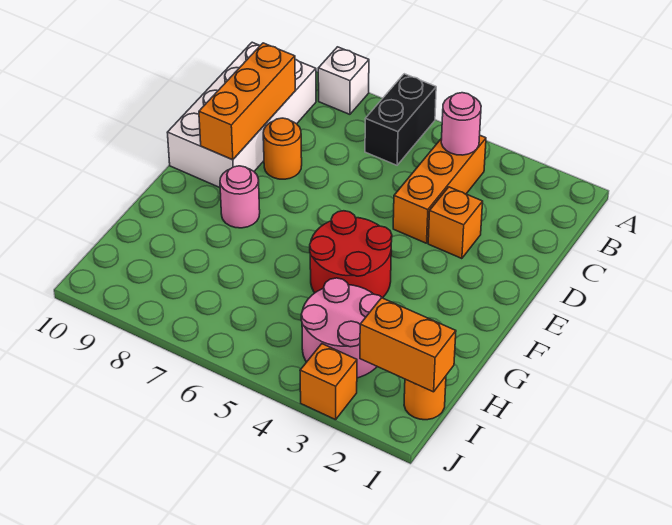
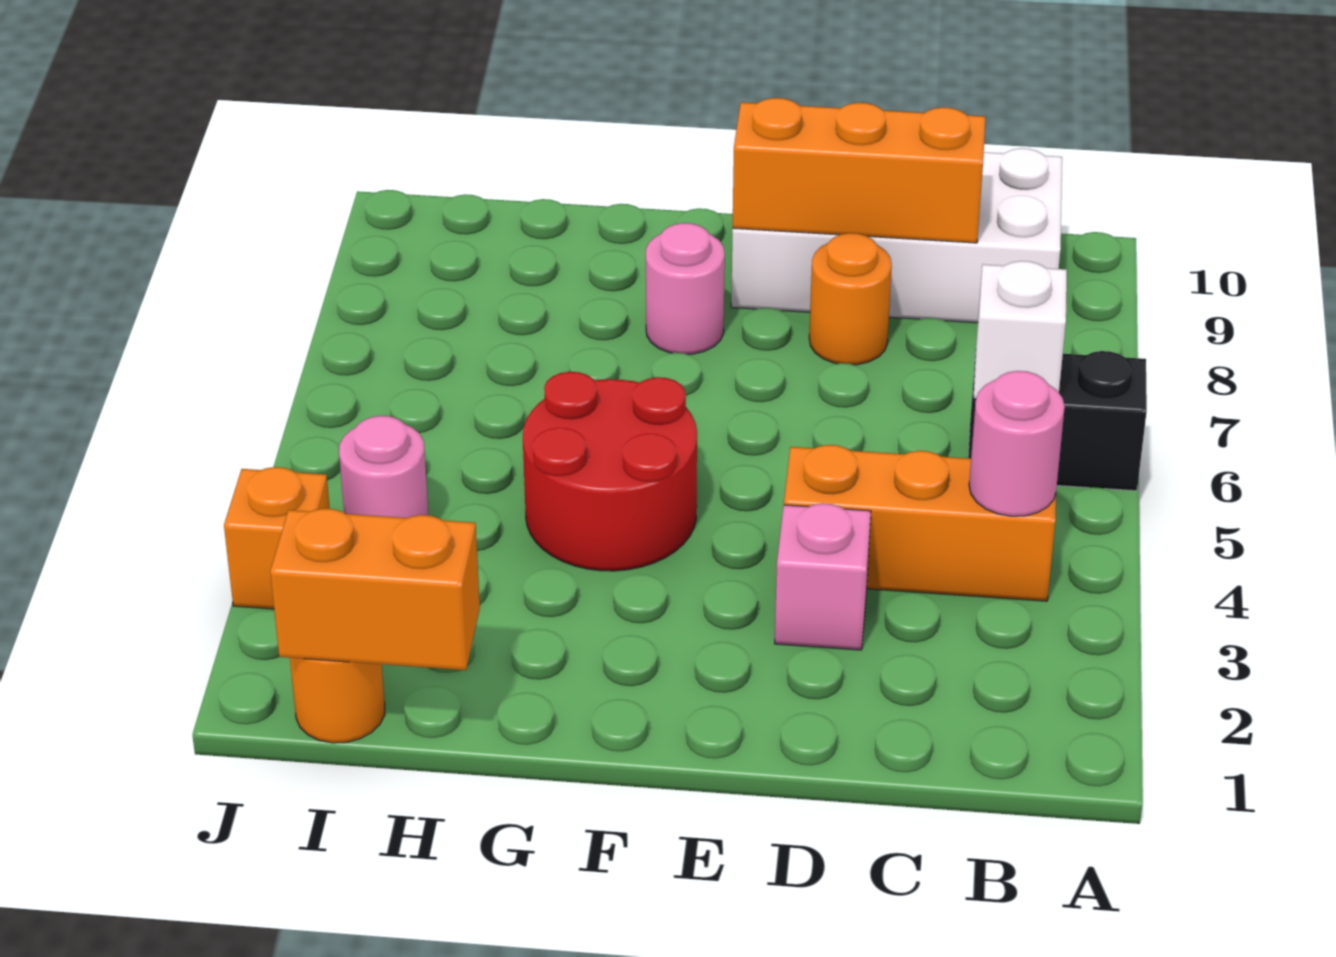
white brick A8 level 1 -> white brick B6 level 2
orange brick D3 level 1 -> pink brick D3 level 1
pink round brick H3:I4 level 1 -> pink round brick I4 level 1
orange brick I1:I2 level 2 -> orange brick H1:I1 level 2

